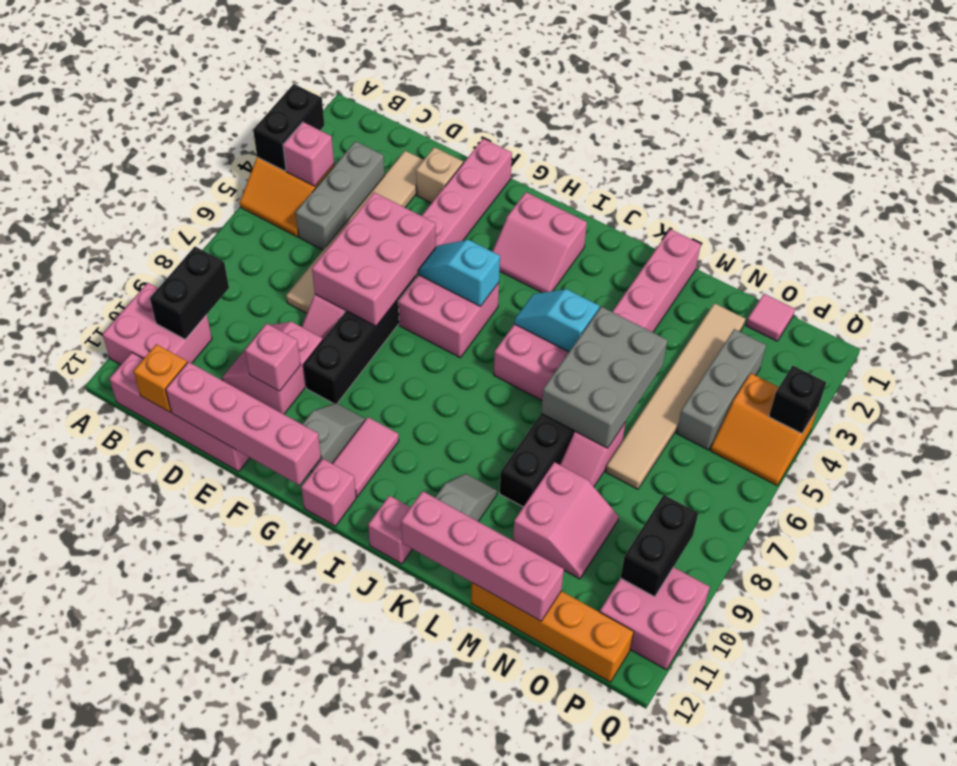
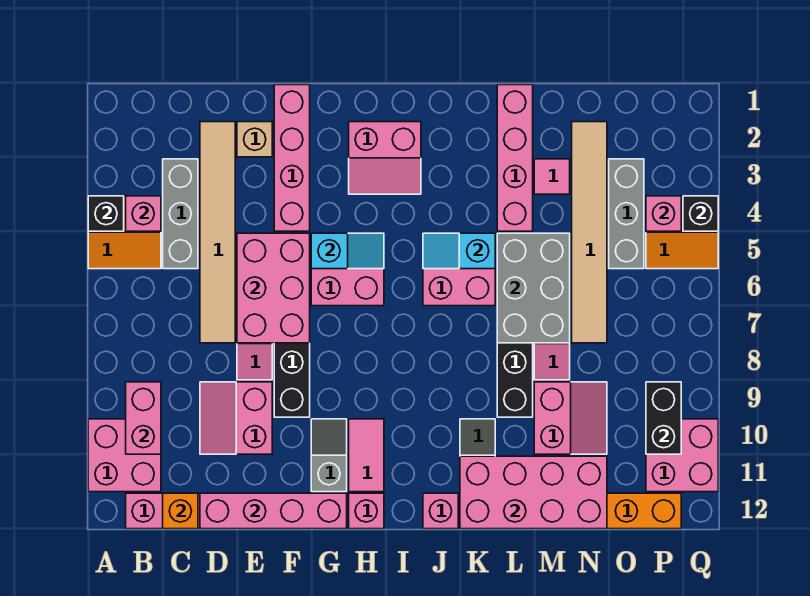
black brick A3:A4 level 2 -> black brick A4 level 2
black brick B9:B10 level 2 -> pink brick B9:B10 level 2
pink brick E10 level 2 -> pink brick P4 level 2
cyan slope G5:H5 level 2 top H -> cyan slope G5:H5 level 2 top G
pink brick K12:N12 level 2 -> pink brick K11:N12 level 2
pink tile O1 level 1 -> pink tile M3 level 1

